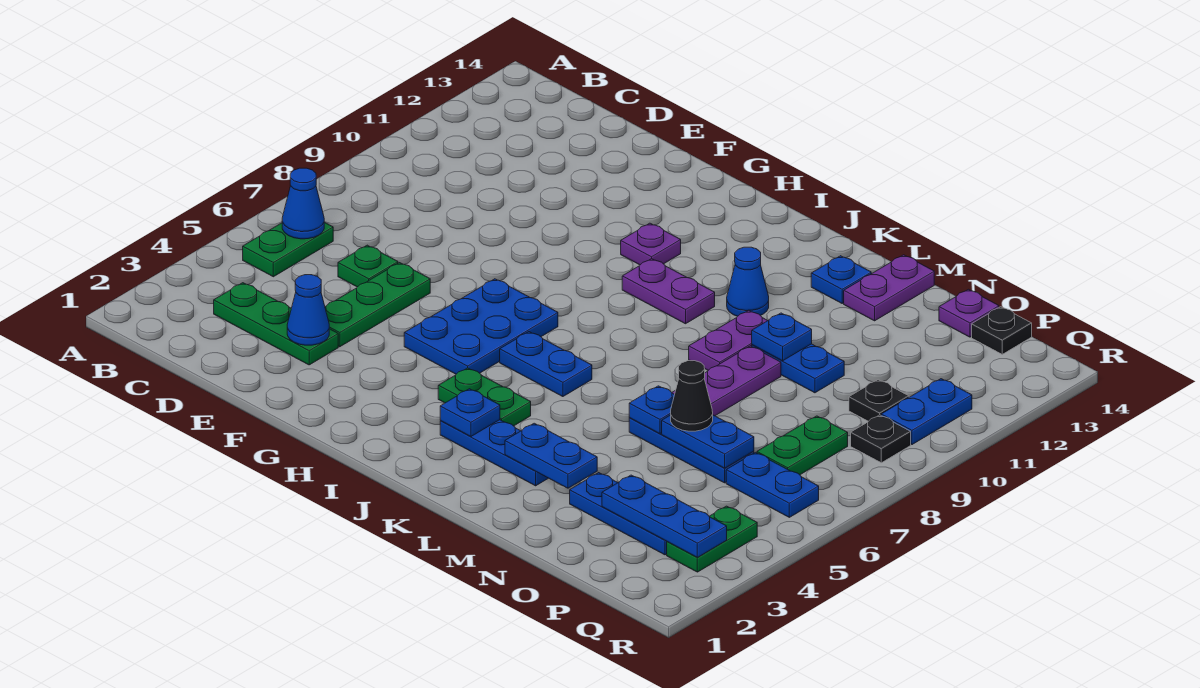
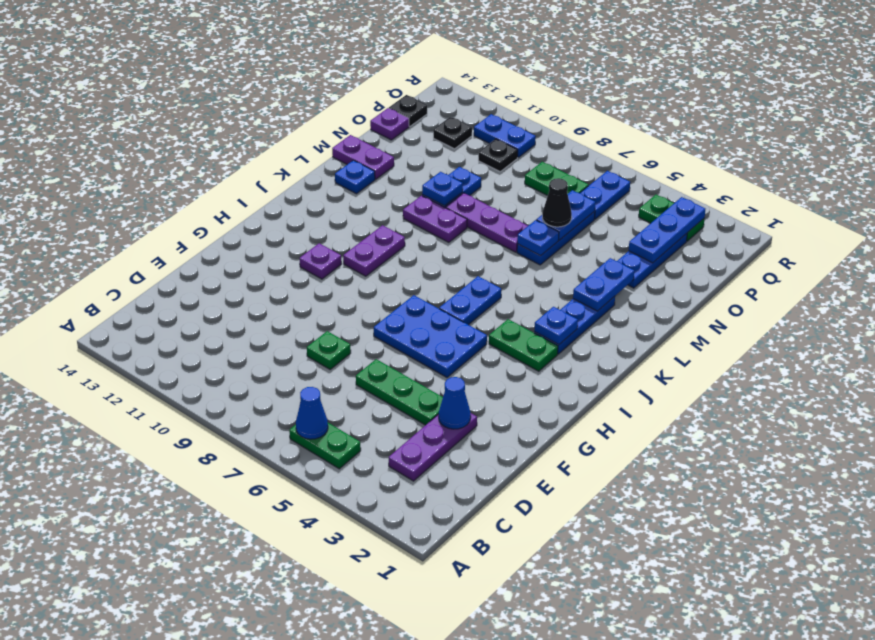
green plate C3:E3 level 1 -> purple plate C3:E3 level 1
green plate D6 level 1 -> green plate E8 level 1
green plate I4:J4 level 1 -> green plate I3:I4 level 1
blue cone K11 level 1 -> none
black plate Q9 level 1 -> black plate P12 level 1

